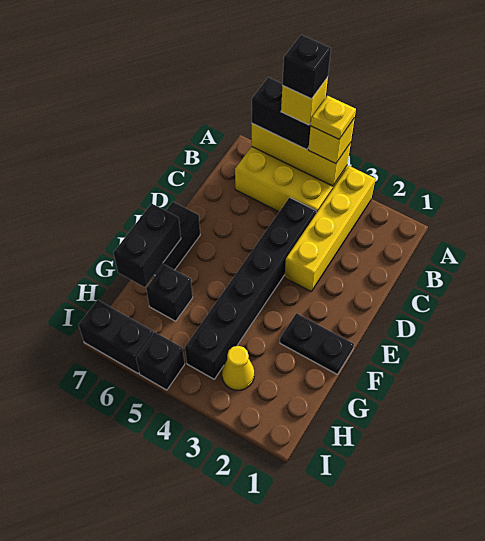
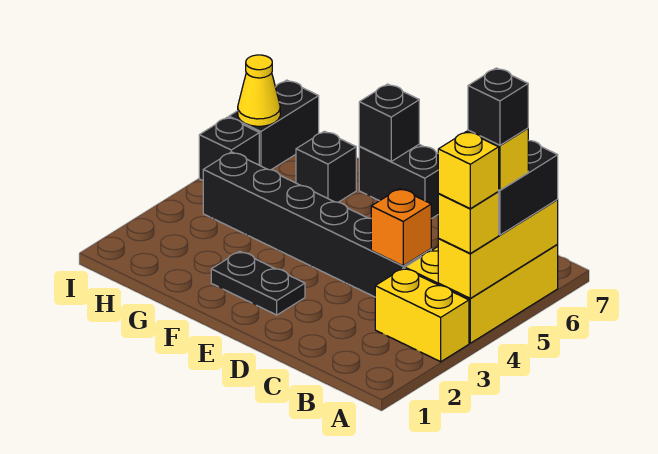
yellow brick A3:D3 level 1 -> yellow brick A3:B3 level 1
yellow plate A4 level 4 -> yellow brick A4 level 4
none -> orange brick C4 level 2
black plate F1:F2 level 1 -> black plate E2:F2 level 1
black brick F7:G7 level 2 -> black brick F7 level 2
yellow cone H3 level 1 -> yellow cone I6 level 2

